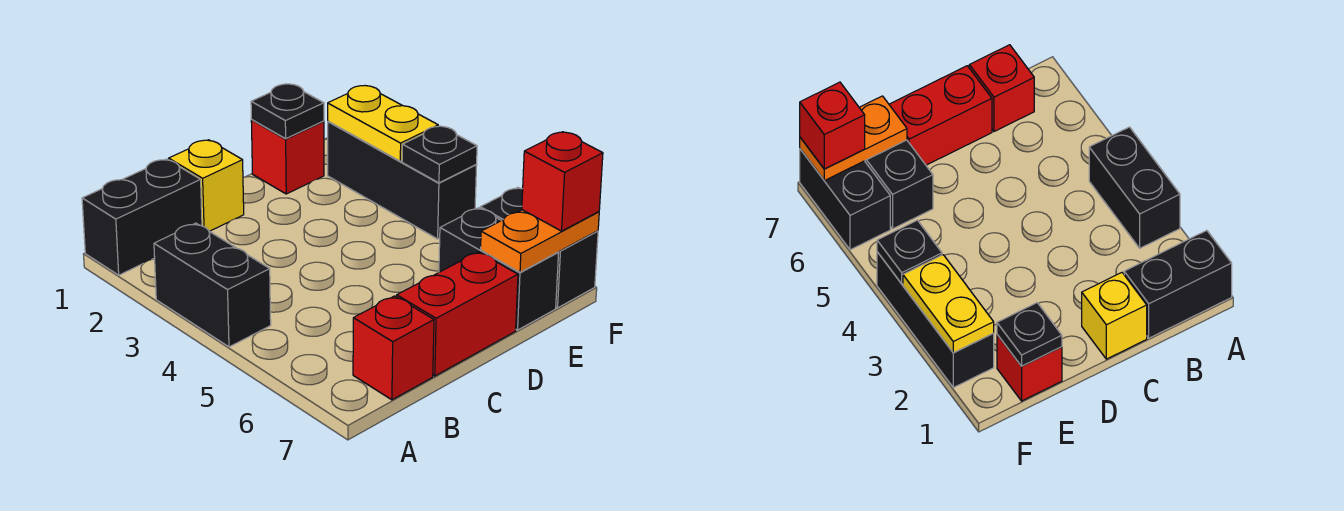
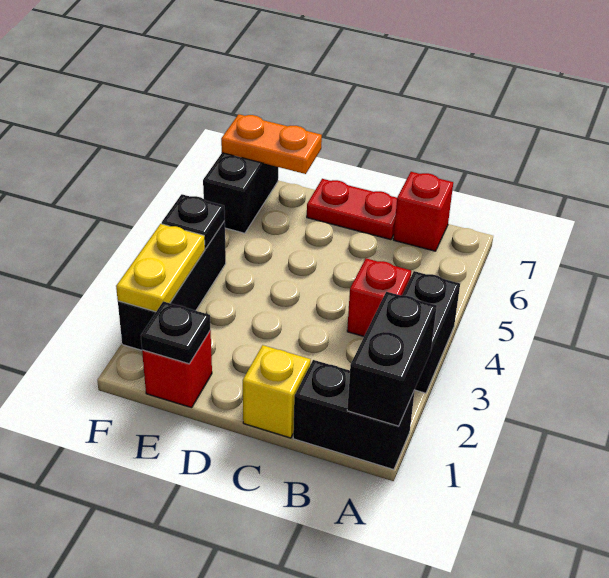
red brick C7:D7 level 1 -> red plate C7:D7 level 1
black brick E6:E7 level 1 -> black brick A1:A2 level 2
red brick F7 level 3 -> red brick B4 level 1

